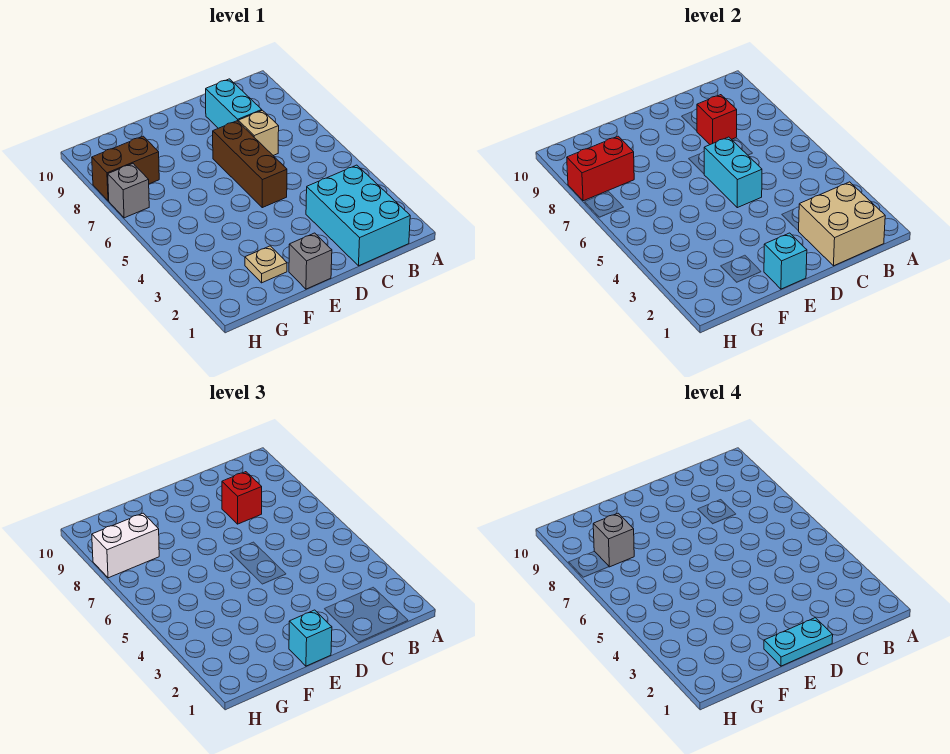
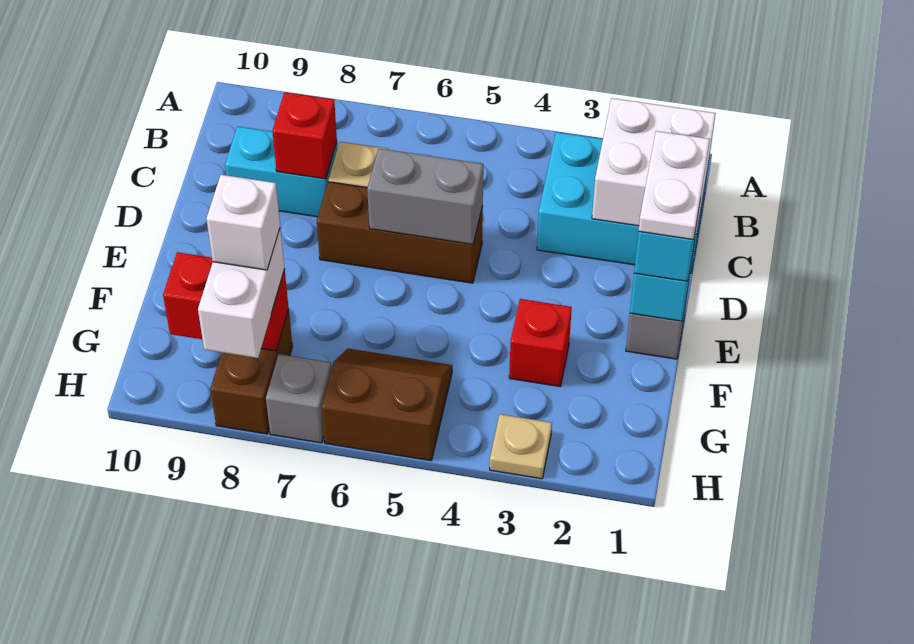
tan brick B1:C2 level 2 -> white brick B1:C2 level 2
red brick C8 level 3 -> red brick F3 level 1
cyan plate D1:E1 level 4 -> white plate D1:E1 level 4
cyan brick D5:D6 level 2 -> grey brick D5:D6 level 2
tan plate F2 level 1 -> tan plate H3 level 1
none -> brown slope G5:H6 level 1 top H
red brick G8:H8 level 2 -> red brick G8:G9 level 2
grey brick G8 level 4 -> white brick G8 level 4

